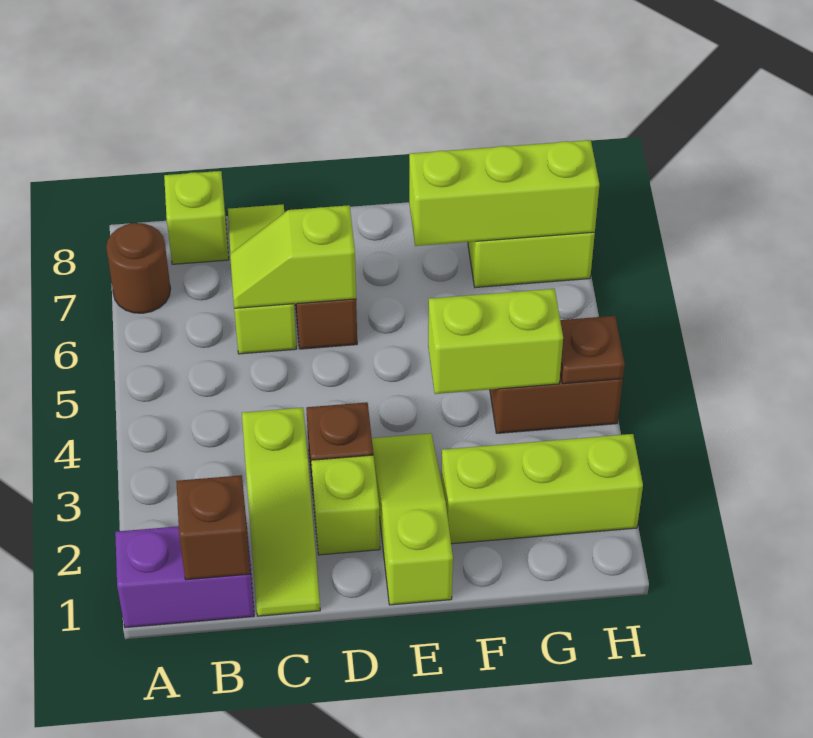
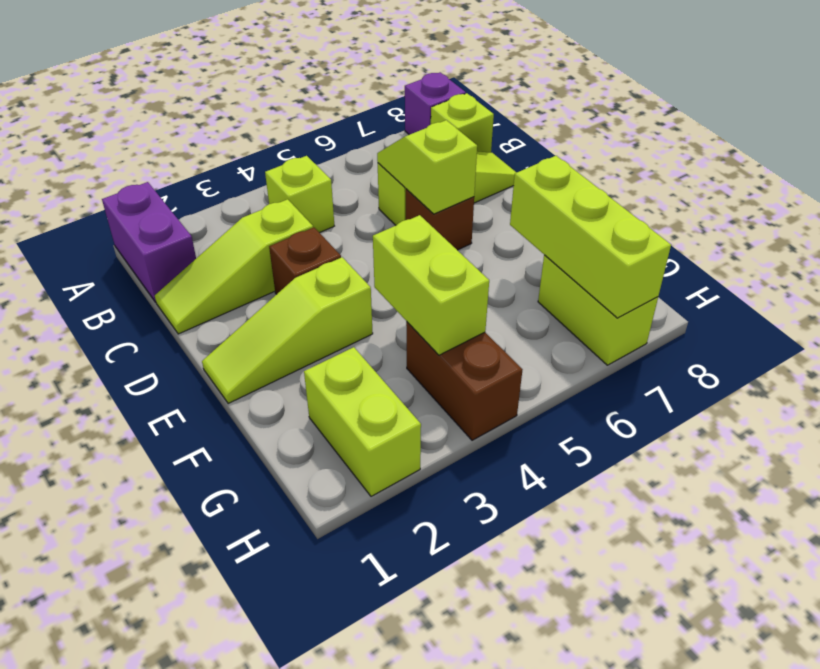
brown round brick A7 level 1 -> none
none -> purple brick A8 level 1
brown brick B1 level 2 -> none
lime brick D2 level 1 -> lime brick B4 level 1
lime slope E1:E3 level 1 top 1 -> lime slope E1:E3 level 1 top 3
lime brick F2:H2 level 1 -> lime brick G2:H2 level 1
brown plate H4 level 2 -> none

